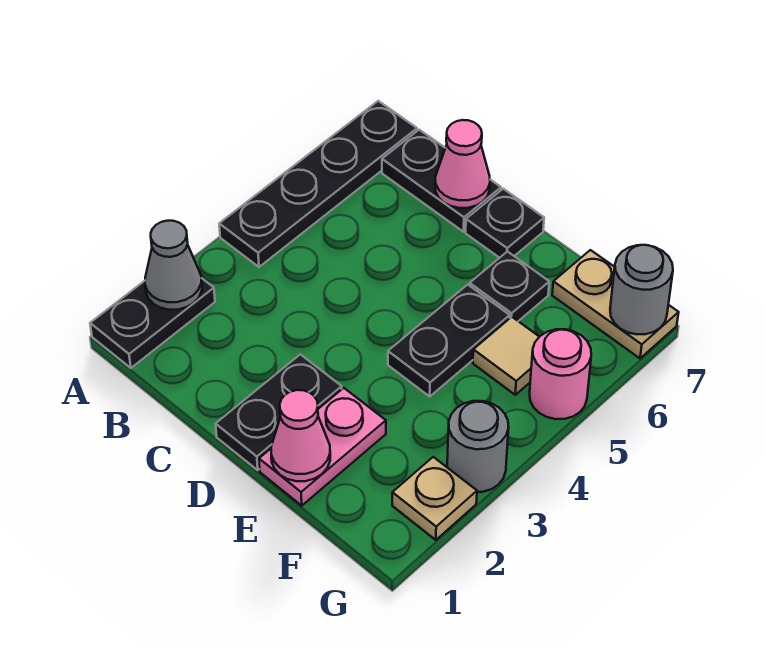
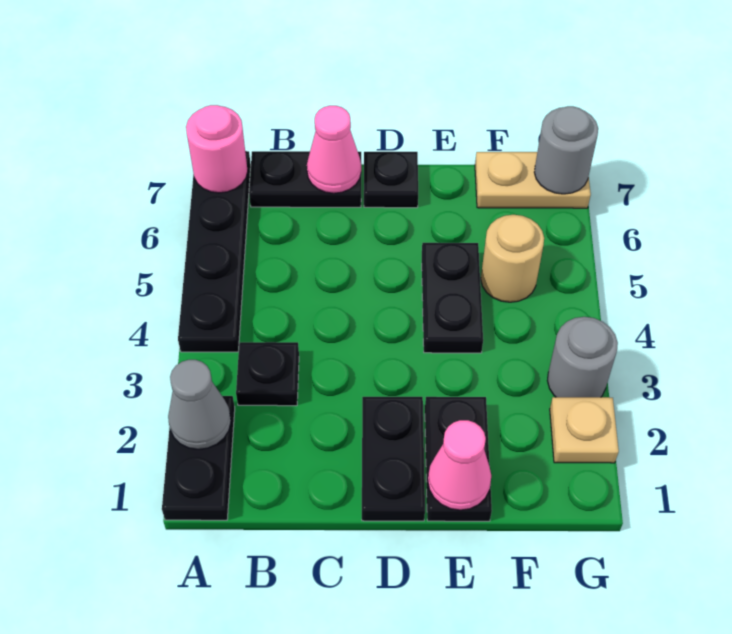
pink plate E1:E2 level 1 -> black plate E1:E2 level 1
black plate E6 level 1 -> black plate B3 level 1
tan tile F5 level 1 -> tan round brick F5 level 1
pink round brick G5 level 1 -> pink round brick A7 level 2

